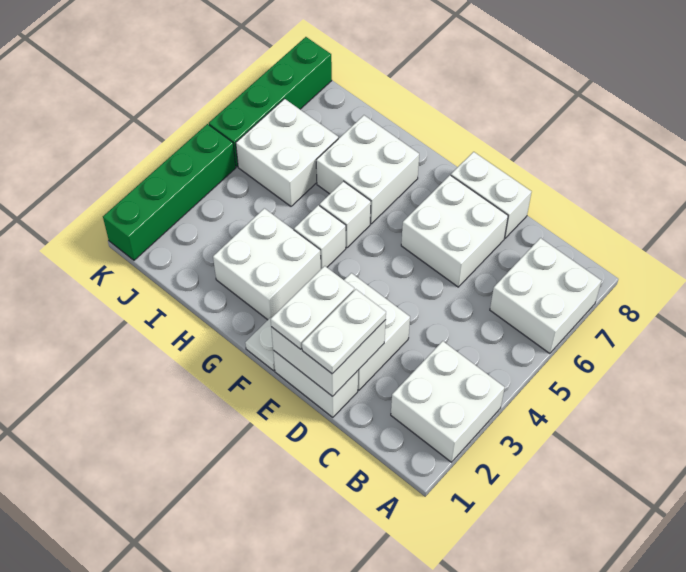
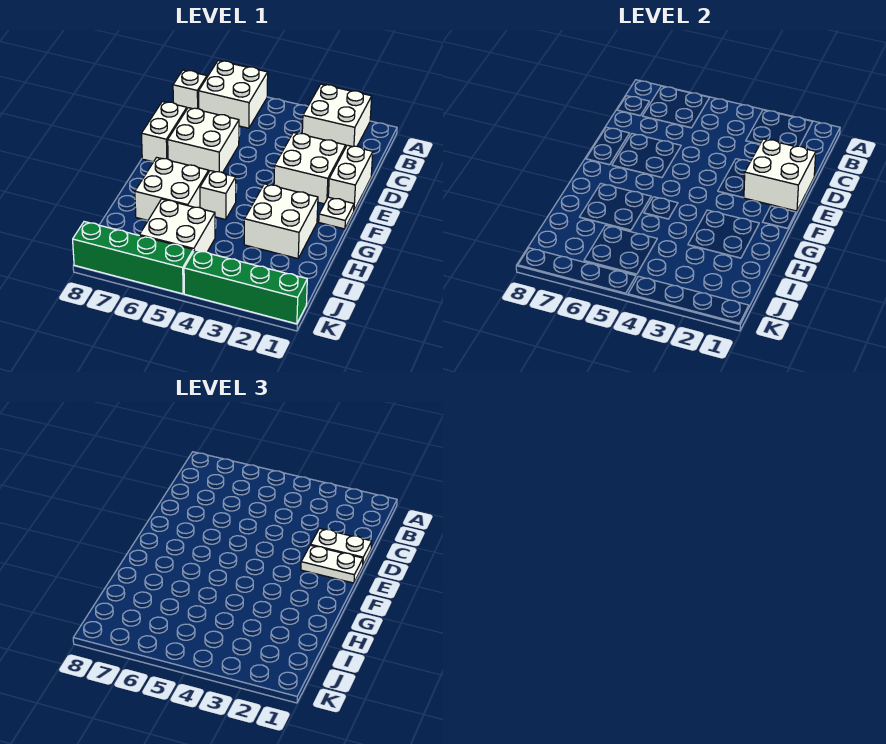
white brick G4 level 1 -> white brick B8 level 1

